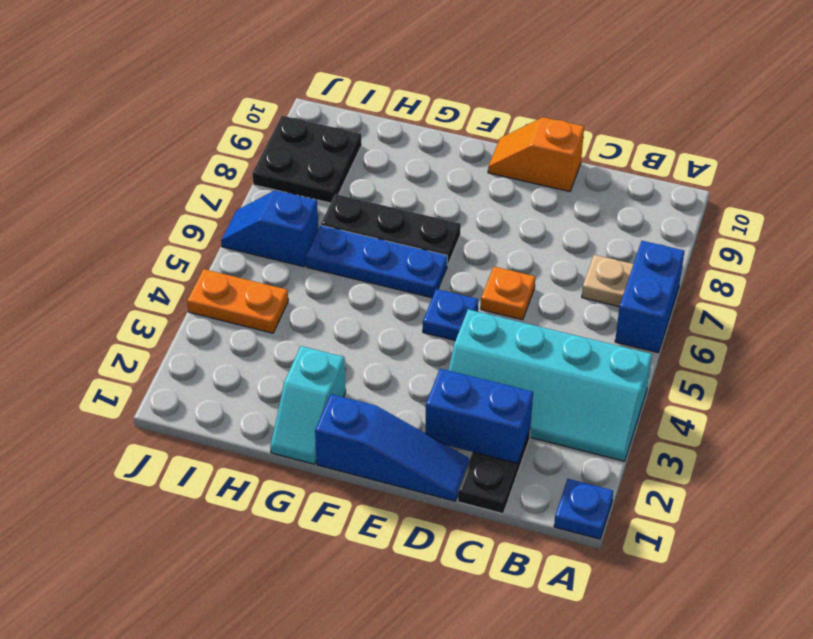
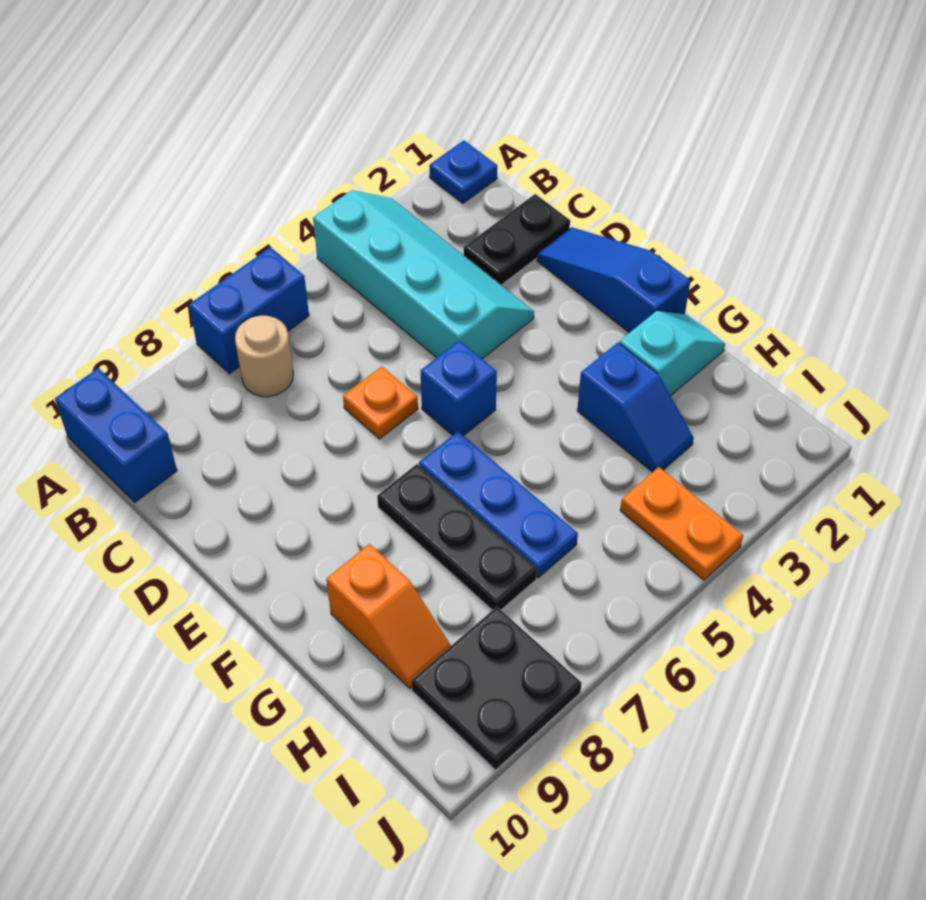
tan plate B7 level 1 -> tan round brick B7 level 1
blue brick C2:D2 level 2 -> blue brick A10:B10 level 1
orange slope D10:E10 level 1 top D -> orange slope G9:H9 level 1 top G
blue plate E5 level 1 -> blue brick E5 level 1
blue slope I6:J6 level 1 top I -> blue slope G3:H3 level 1 top G

